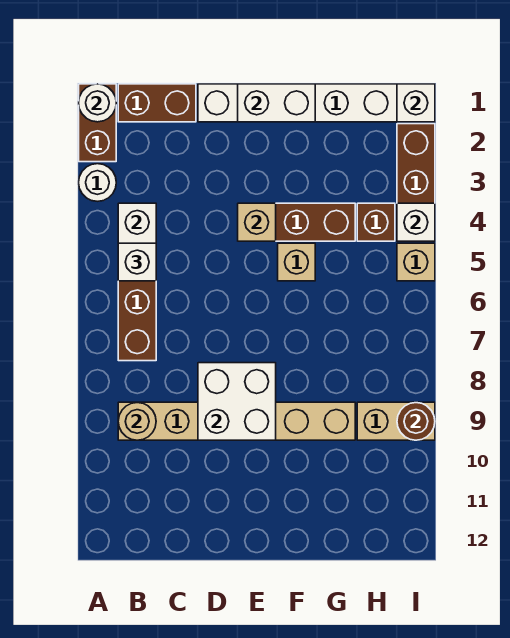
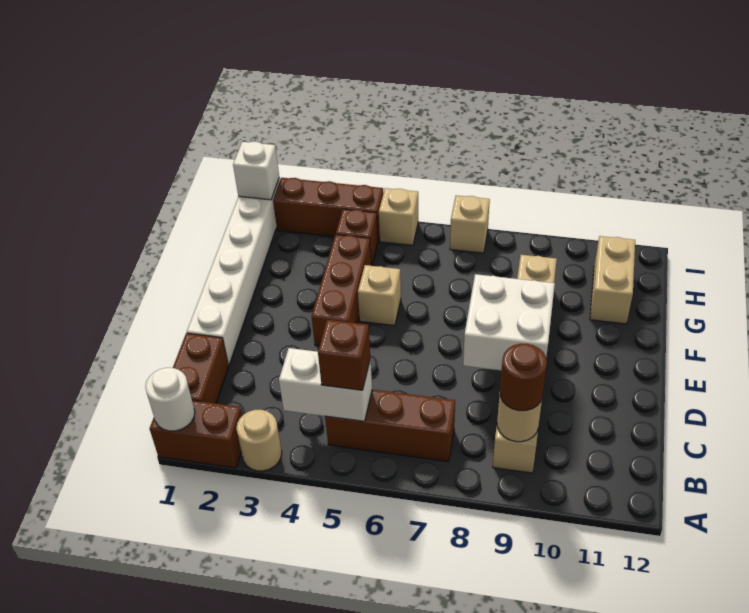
white round brick A3 level 1 -> tan round brick A3 level 1
white brick B5 level 3 -> brown brick B5 level 3
white brick E1:F1 level 2 -> none
tan brick E4 level 2 -> tan brick I7 level 1
tan brick H9:I9 level 1 -> tan brick G11:H11 level 1
white brick I4 level 2 -> none
brown round brick I9 level 2 -> brown round brick B9 level 3

